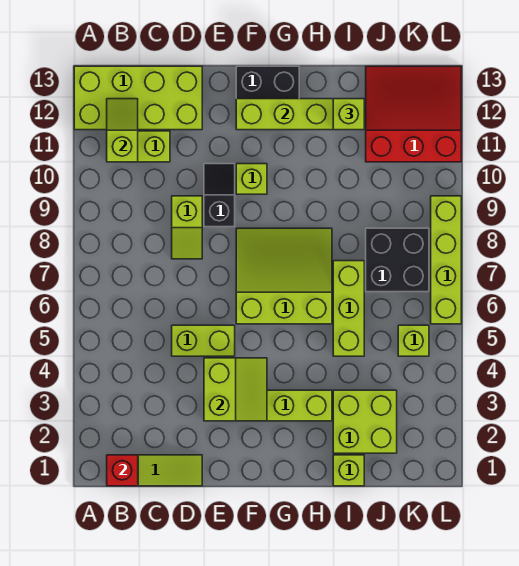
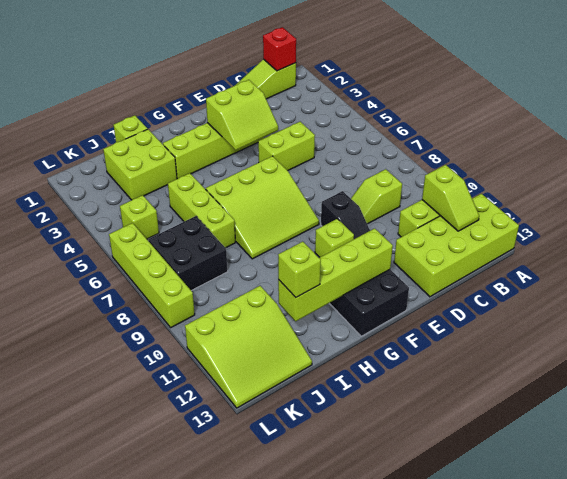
lime slope D8:D9 level 1 top 9 -> lime slope C9:D9 level 1 top C
lime slope E3:F4 level 2 top E -> lime slope E3:F4 level 2 top 3
red slope J11:L13 level 1 top 11 -> lime slope J11:L13 level 1 top 11

